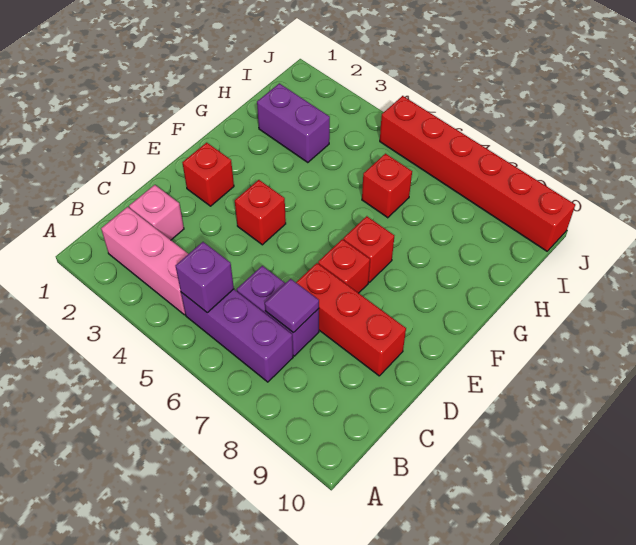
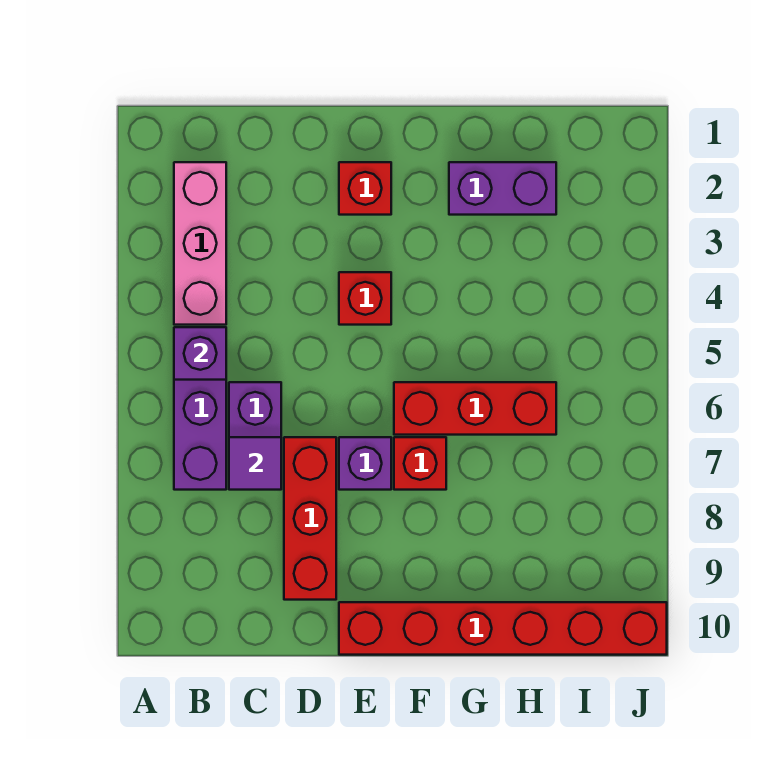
pink brick C2 level 1 -> none
red brick E7 level 1 -> purple brick E7 level 1
purple brick H2:H3 level 1 -> purple brick G2:H2 level 1
red brick H6 level 1 -> red brick F6:H6 level 1
red brick J5:J10 level 1 -> red brick E10:J10 level 1

